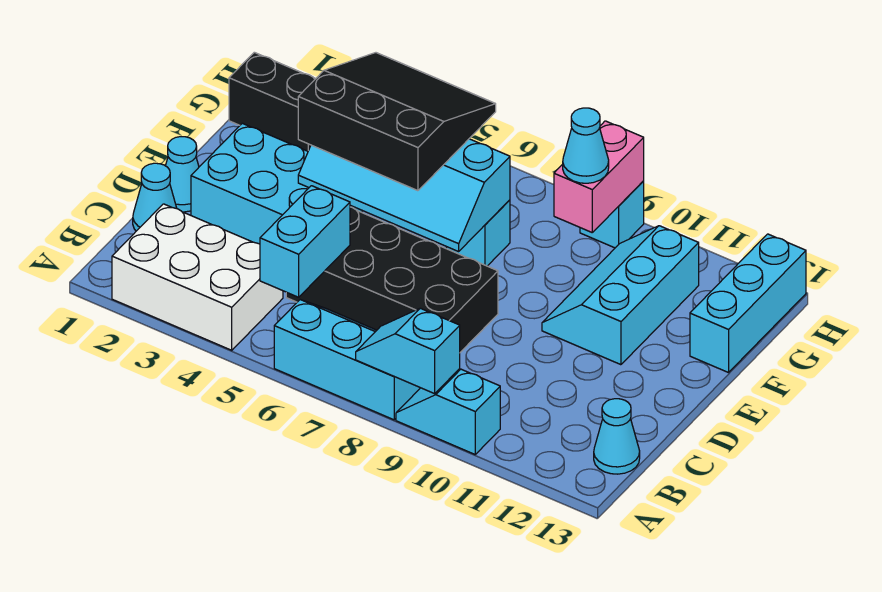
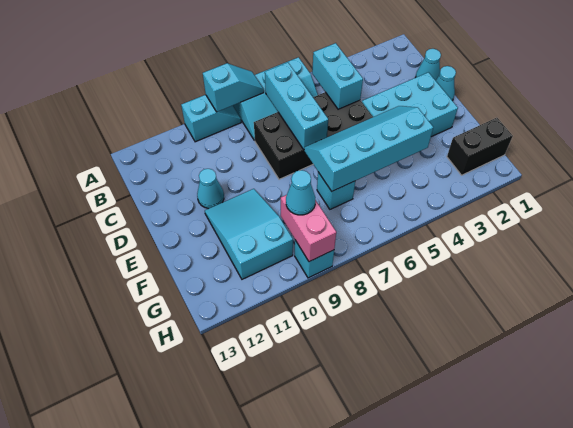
white brick A2:B4 level 1 -> none
cyan cone B13 level 1 -> cyan cone D11 level 1
black slope E4:G6 level 3 top E -> none
cyan slope E10:G11 level 1 top 11 -> cyan slope E10:G11 level 1 top G
cyan brick F13:H13 level 1 -> cyan brick B7:D7 level 2

